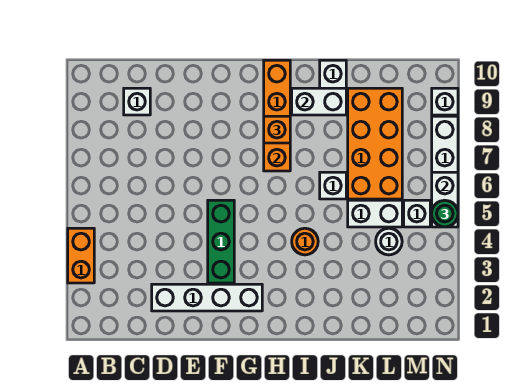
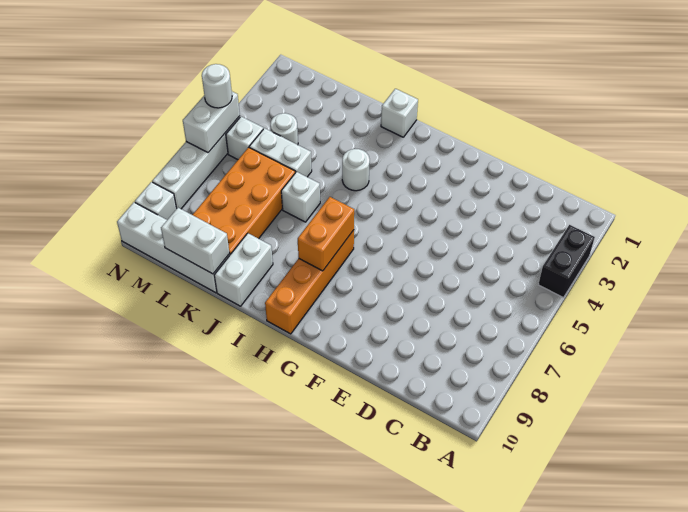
orange brick A3:A4 level 1 -> black brick A3:A4 level 1
white brick C9 level 1 -> white brick I1 level 1
white brick D2:G2 level 1 -> white brick K10:N10 level 1
green brick F3:F5 level 1 -> none
orange brick H8 level 3 -> none
orange round brick I4 level 1 -> white round brick I4 level 1
white brick I9:J9 level 2 -> white brick K10:L10 level 2
green round brick N5 level 3 -> white round brick N5 level 3

